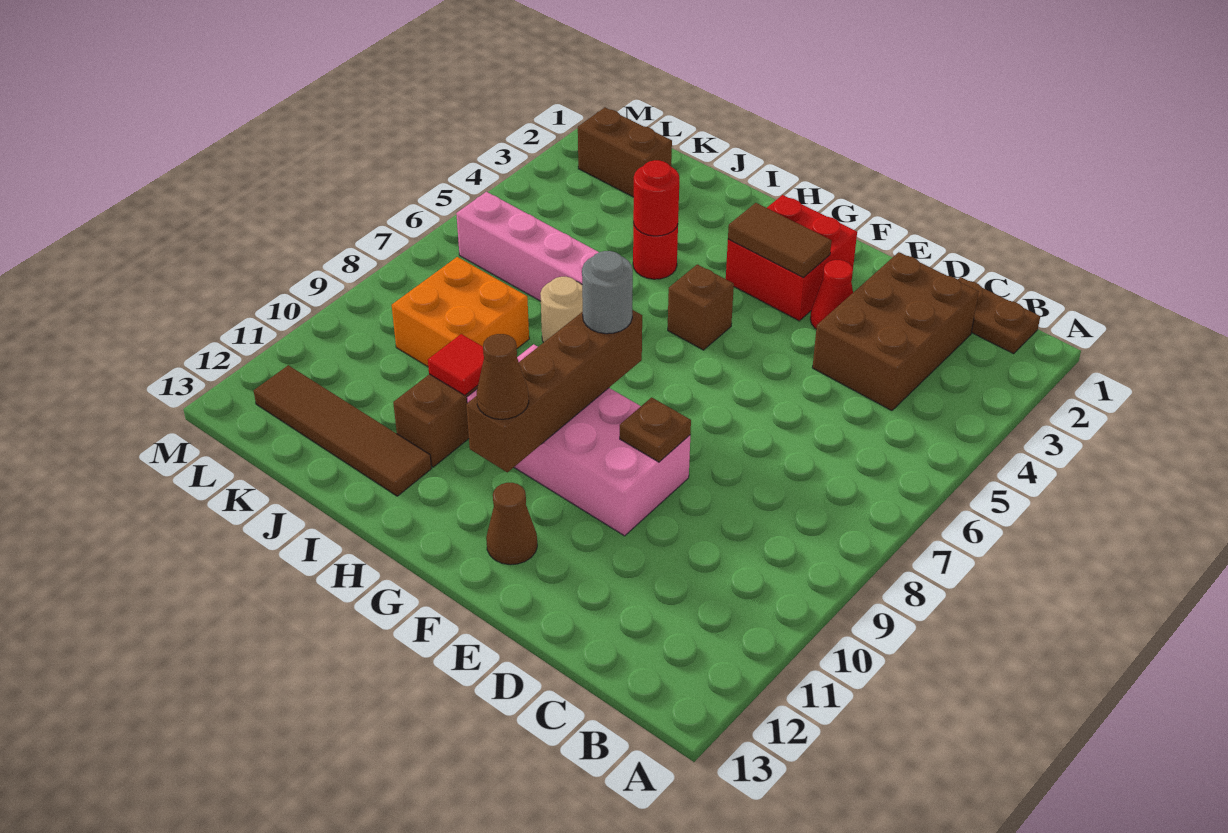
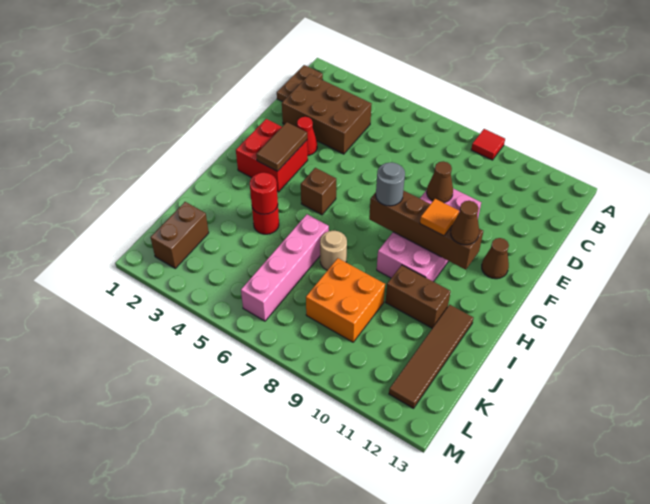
brown plate E9 level 2 -> brown cone E9 level 2
none -> orange tile G10 level 3
red tile I10 level 2 -> red tile A9 level 1

